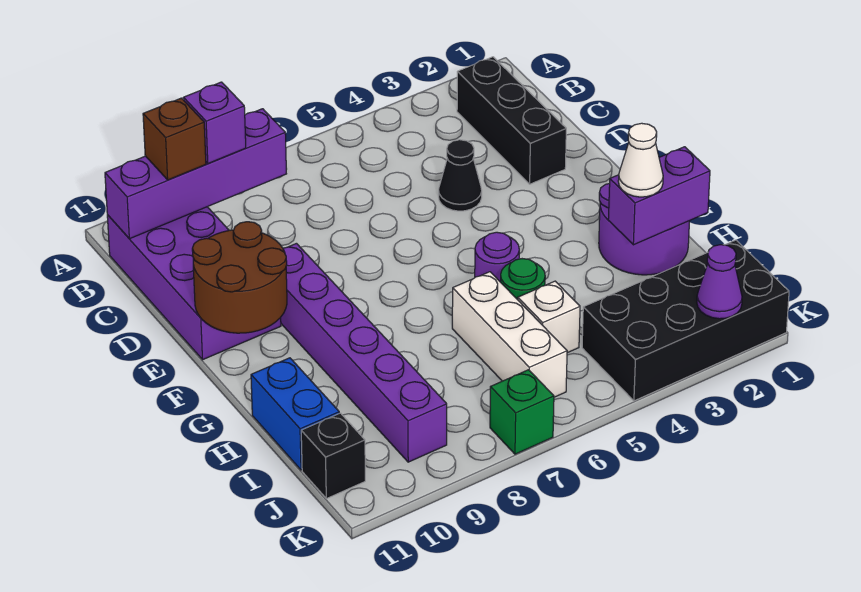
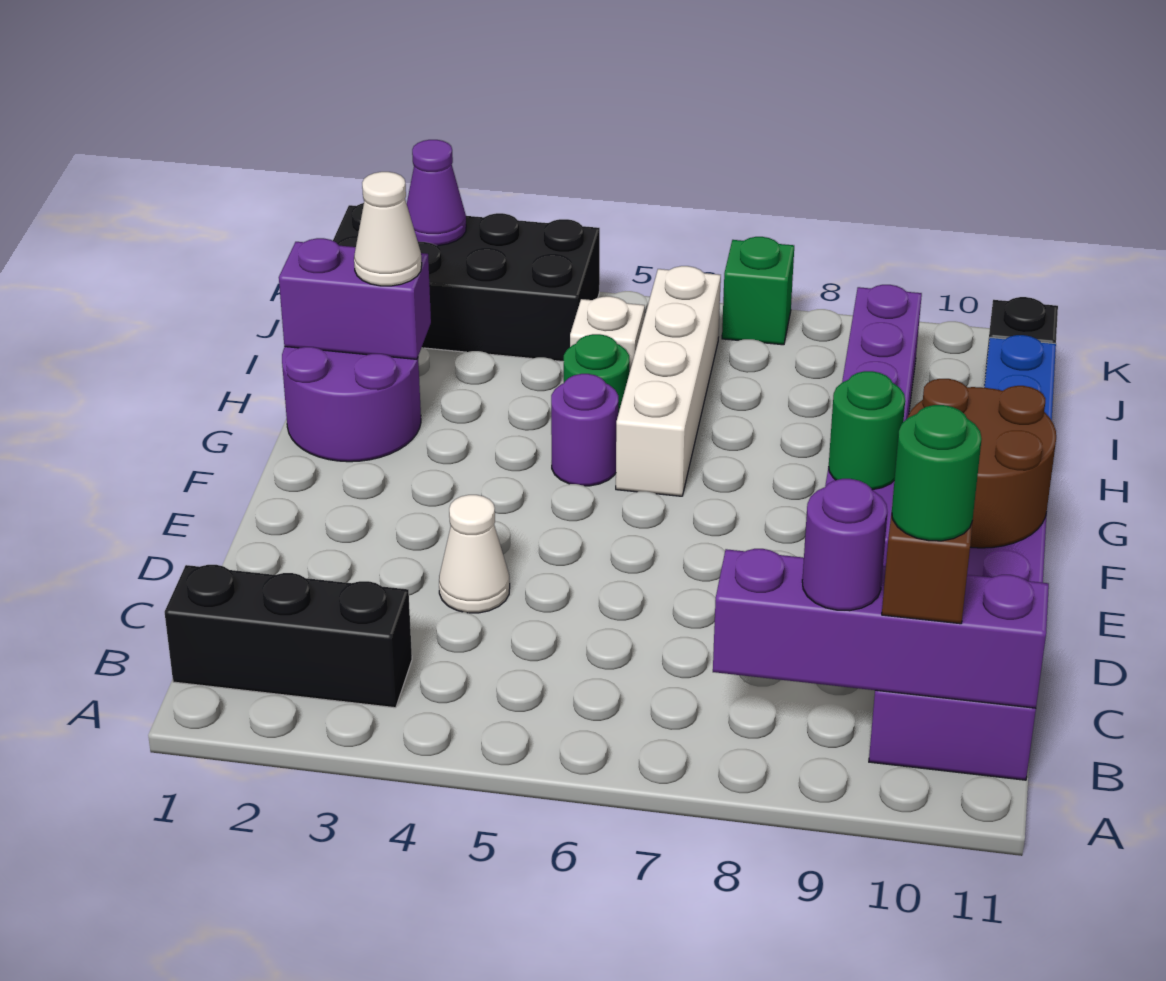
black brick B2:D2 level 1 -> black brick B1:B3 level 1
purple brick B9 level 3 -> purple round brick B9 level 3
none -> green round brick B10 level 4
black cone D4 level 1 -> white cone D4 level 1
none -> green round brick F9 level 2
white brick H6:J6 level 1 -> white brick G6:J6 level 1

